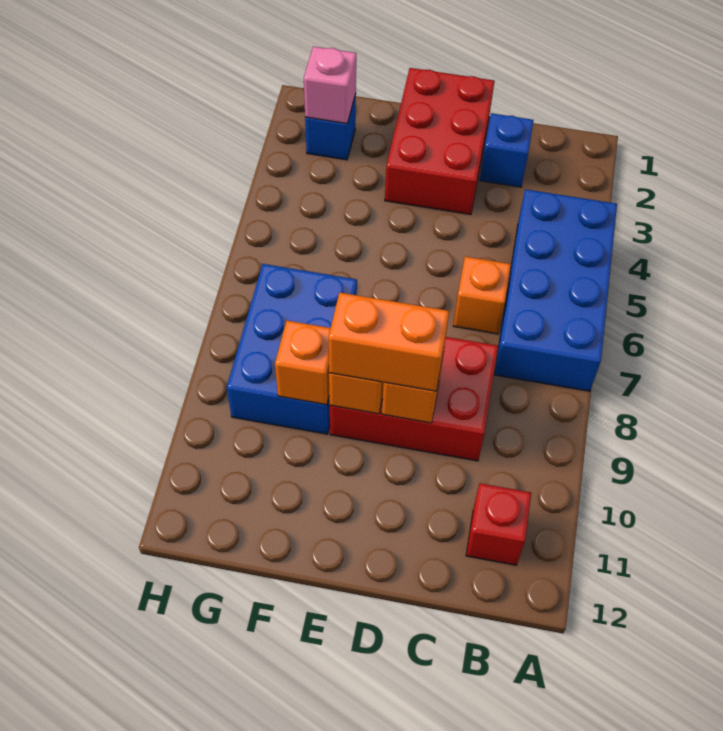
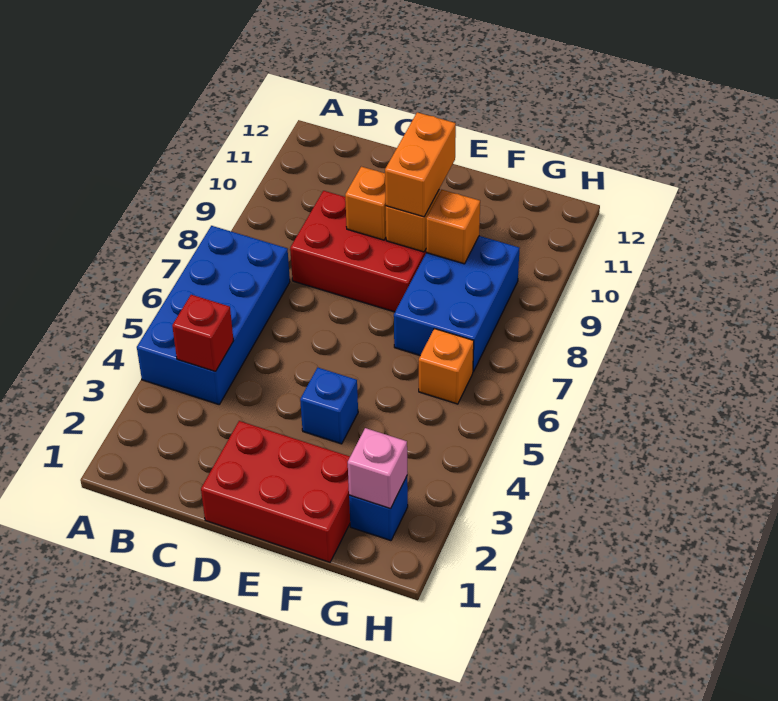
red brick B11 level 1 -> red brick B4 level 2
blue brick C2 level 1 -> blue brick E4 level 1
orange brick C6 level 1 -> orange brick G6 level 1
red brick D1:E3 level 1 -> red brick D1:F2 level 1
orange brick D9:E9 level 3 -> orange brick E9:E10 level 3

